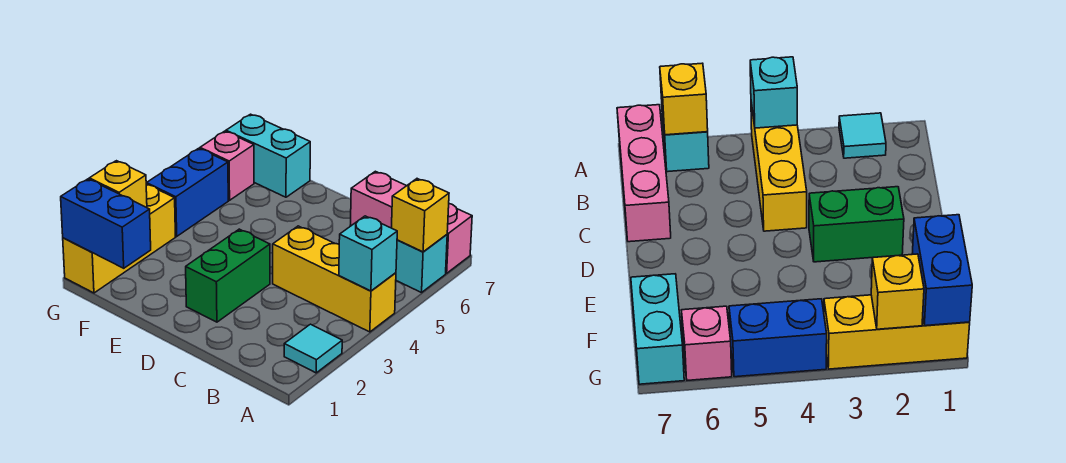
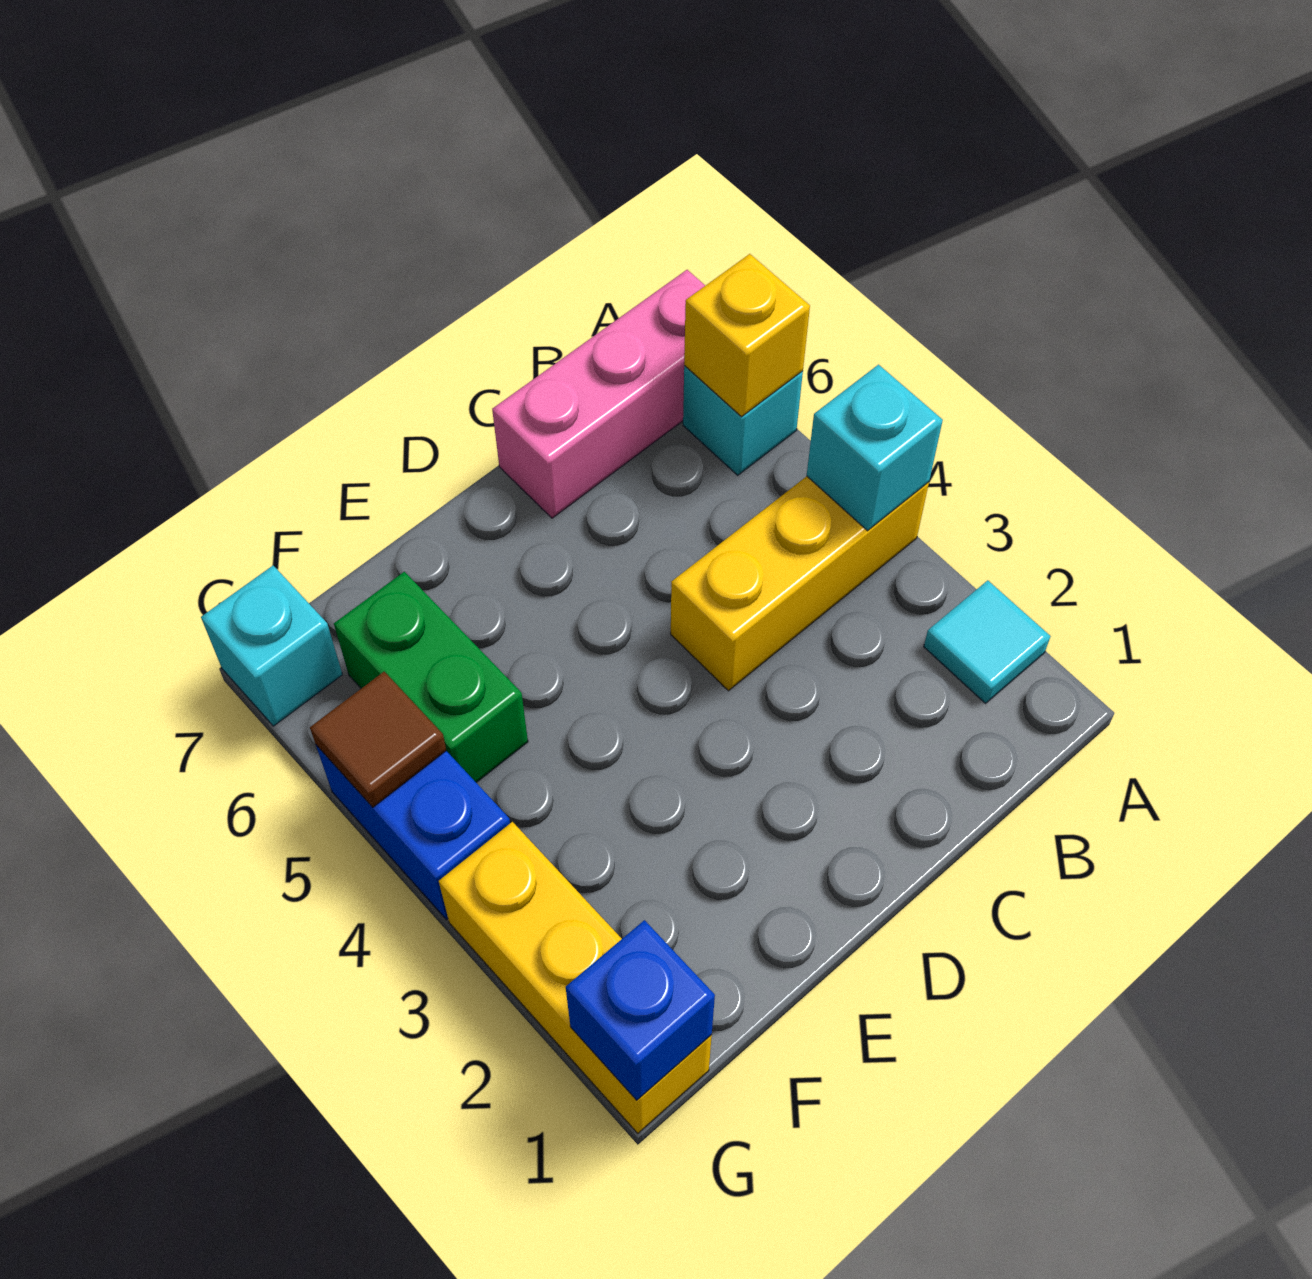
green brick D2:D3 level 1 -> green brick F5:F6 level 1
blue brick F1:G1 level 2 -> blue brick G1 level 2
cyan brick F7:G7 level 1 -> cyan brick G7 level 1
yellow brick G2 level 2 -> none
none -> brown tile G5 level 2
pink brick G6 level 1 -> none

